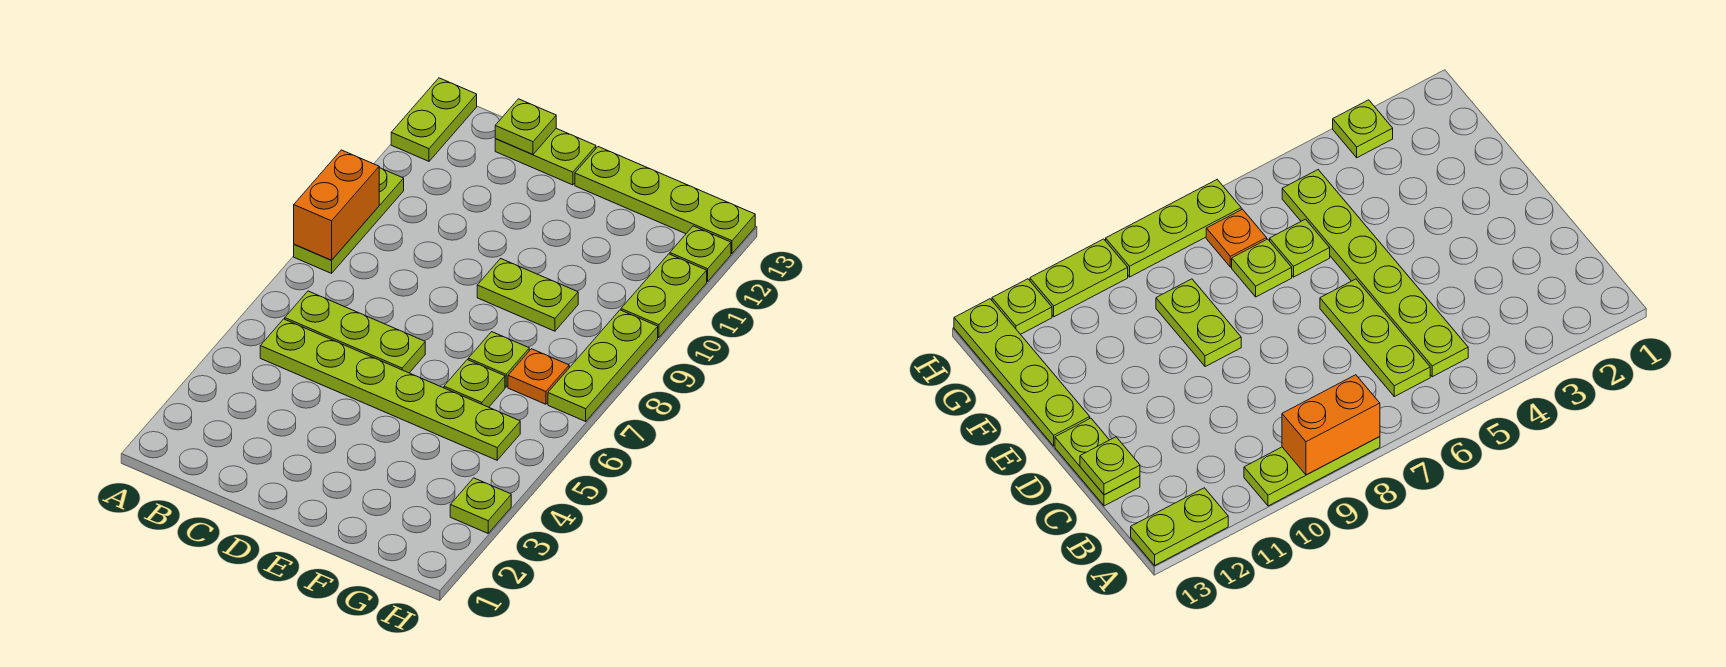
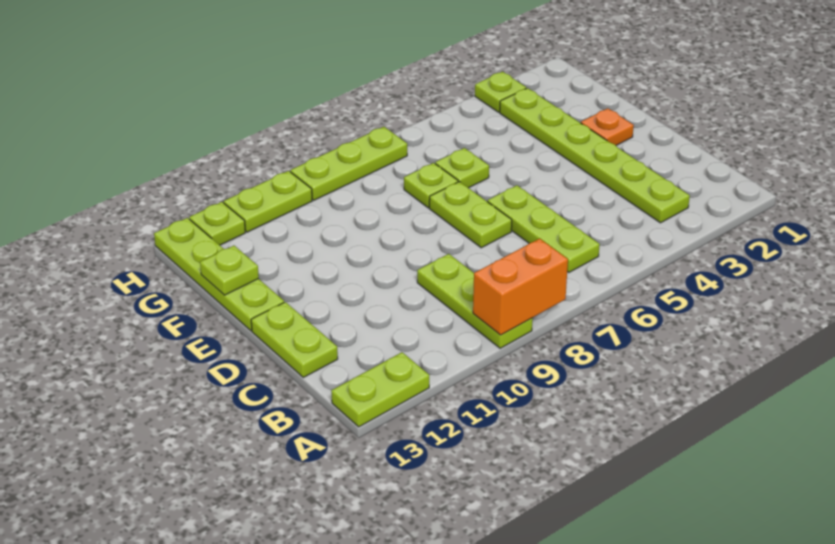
lime plate A8:A10 level 1 -> lime plate A9:C9 level 1
lime plate B5:G5 level 1 -> lime plate B3:G3 level 1
lime plate C13 level 2 -> lime plate F13 level 2
lime plate E9:F9 level 1 -> lime plate D7:E7 level 1
orange plate G7 level 1 -> orange plate E2 level 1

